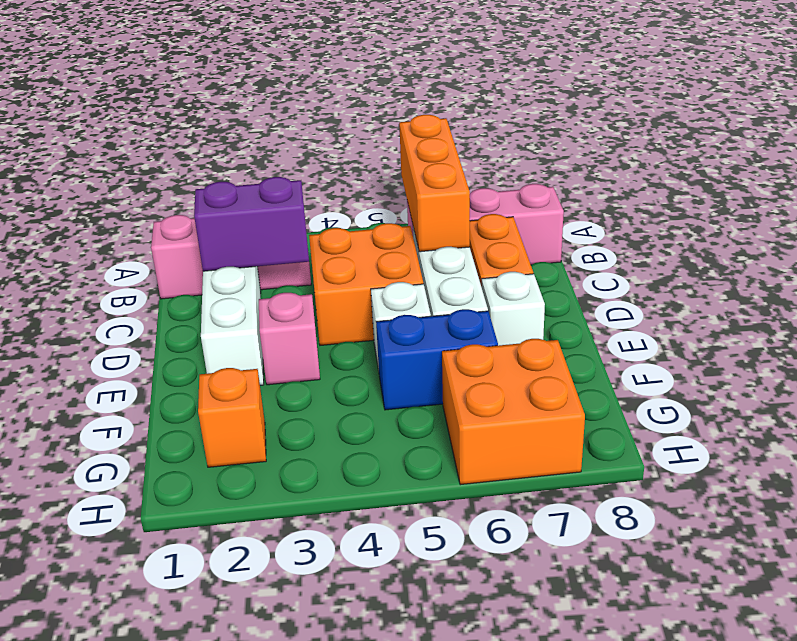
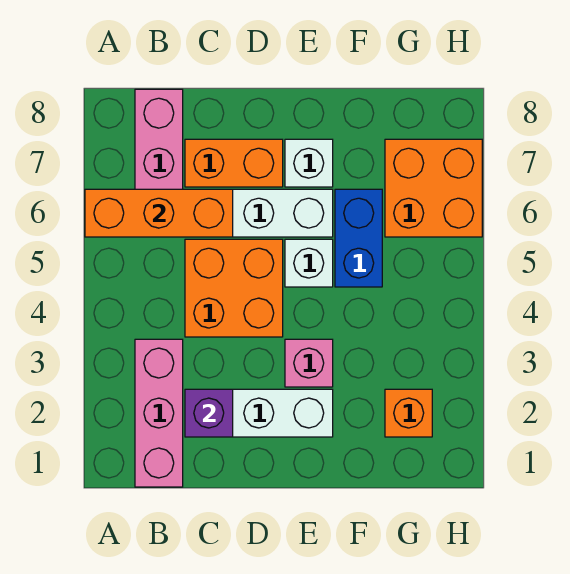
purple brick C2:C3 level 2 -> purple brick C2 level 2

